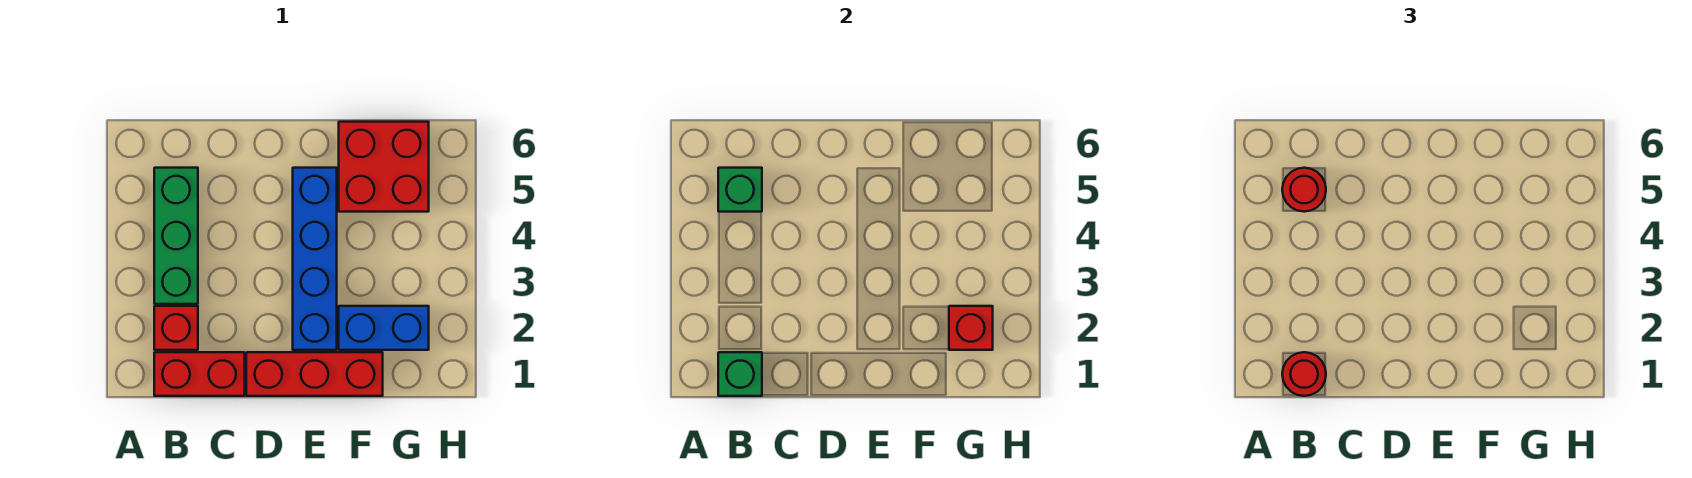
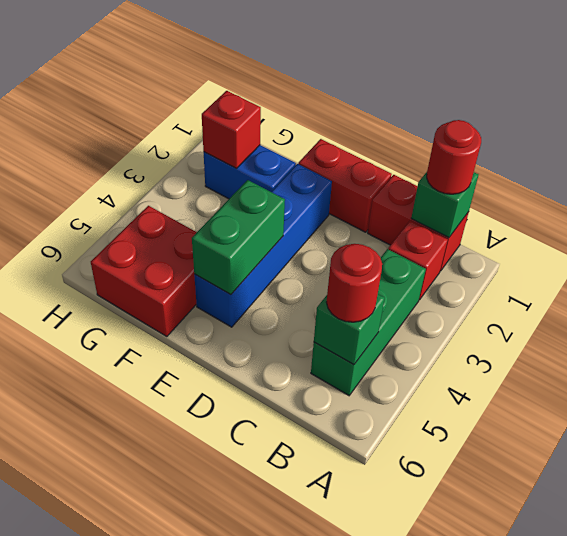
red brick D1:F1 level 1 -> red brick D1:E1 level 1
none -> green brick E4:E5 level 2

